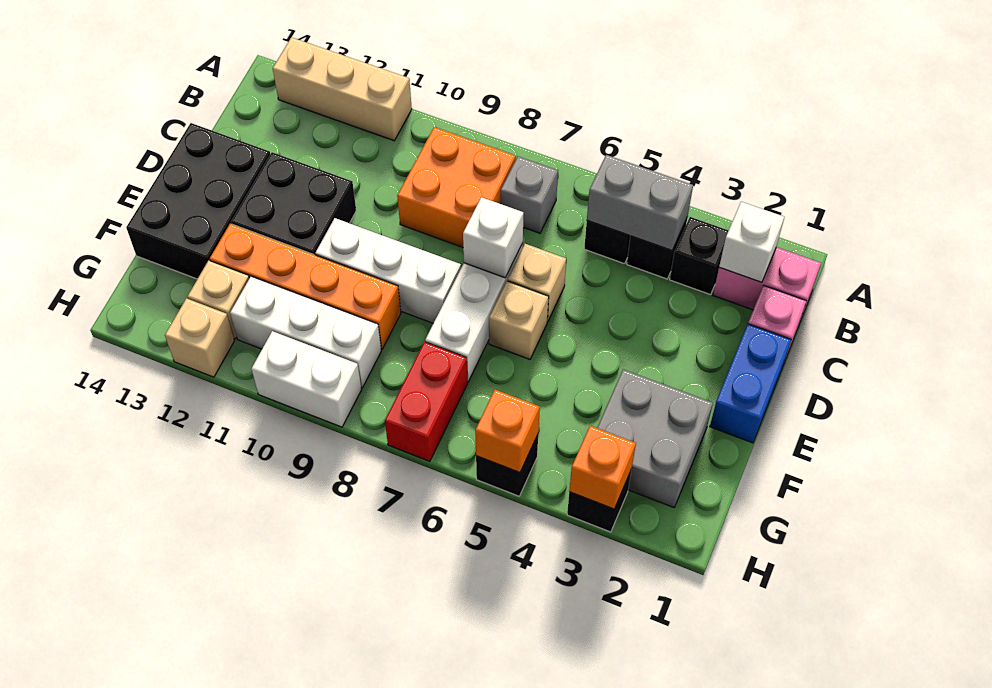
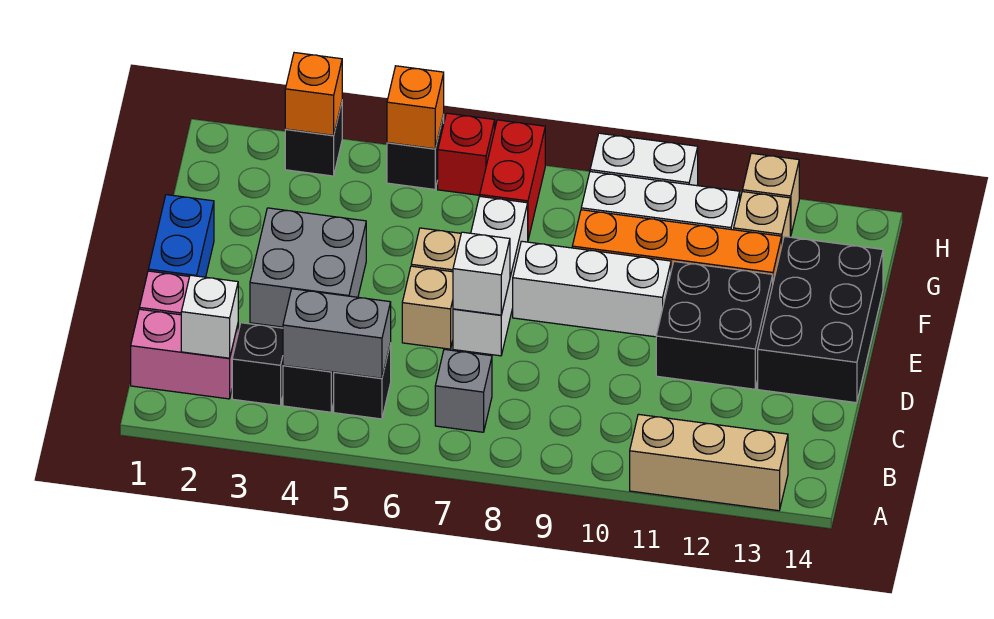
orange brick B8:C9 level 1 -> none
grey brick F2:G3 level 1 -> grey brick D3:E4 level 1
none -> red brick H6 level 1

